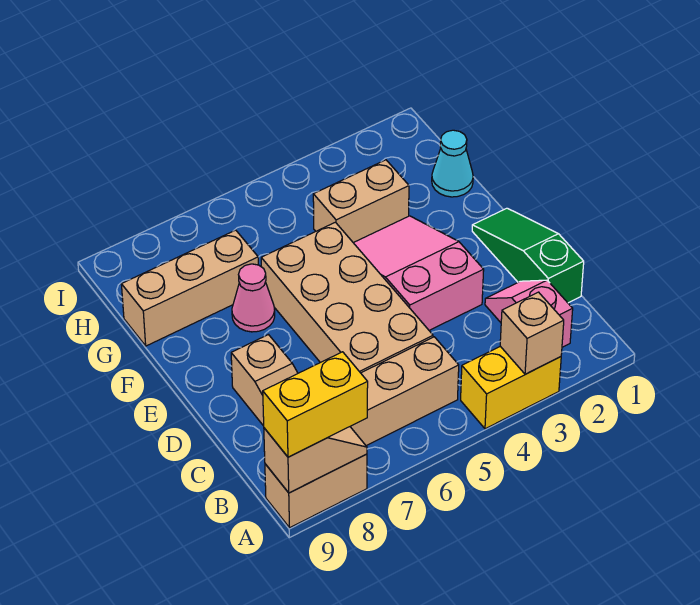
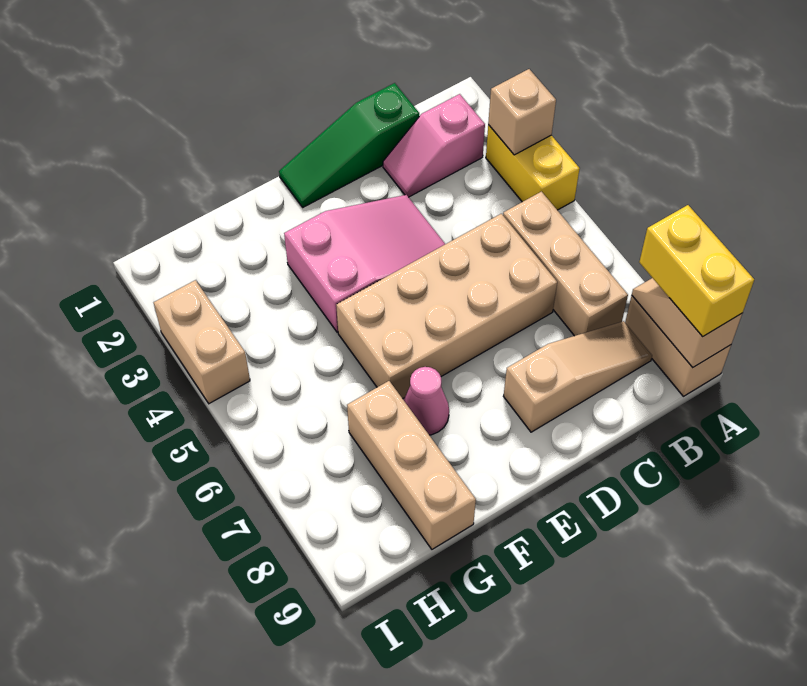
pink slope D3:F4 level 1 top D -> pink slope D3:F4 level 1 top F
cyan cone G1 level 1 -> none
tan brick G3:G4 level 1 -> tan brick I3:I4 level 1

